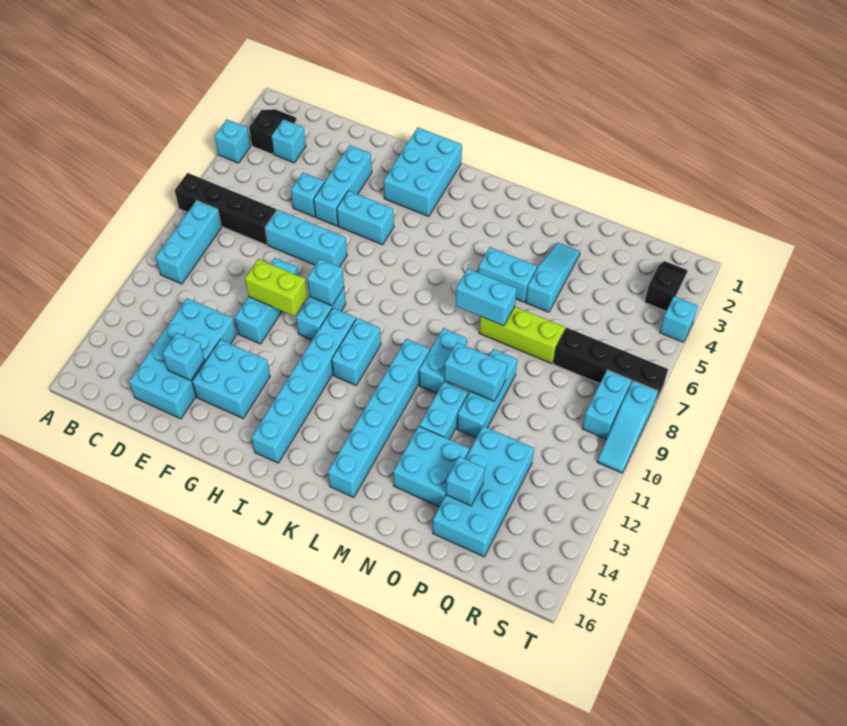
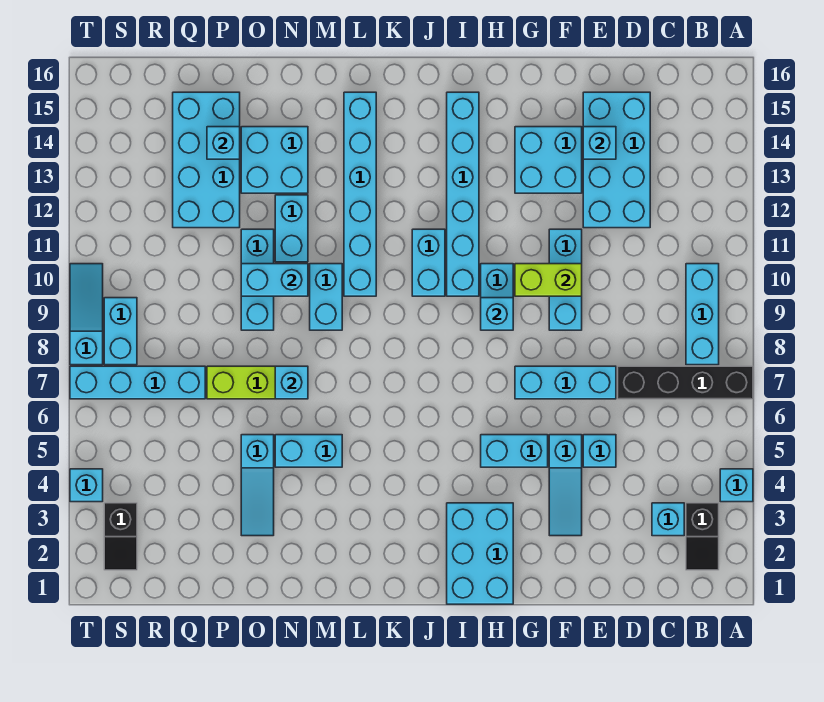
cyan brick F3:F5 level 1 -> cyan slope F3:F5 level 1 top 5
cyan brick M7:N7 level 2 -> cyan brick N7 level 2
black brick Q7:T7 level 1 -> cyan brick Q7:T7 level 1

